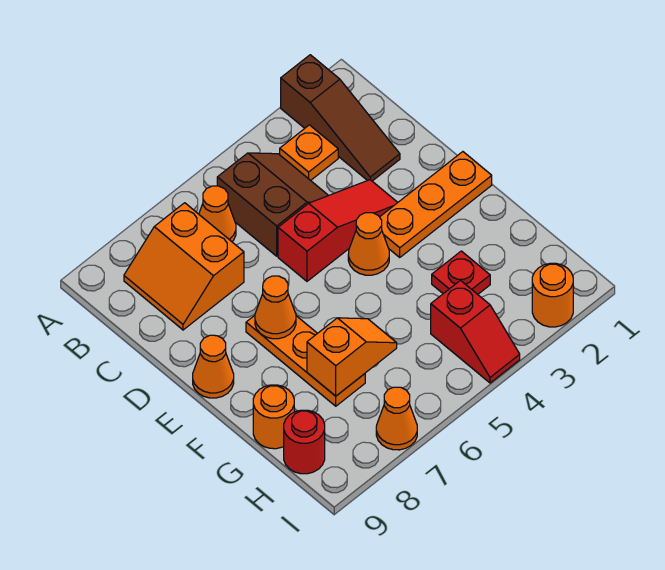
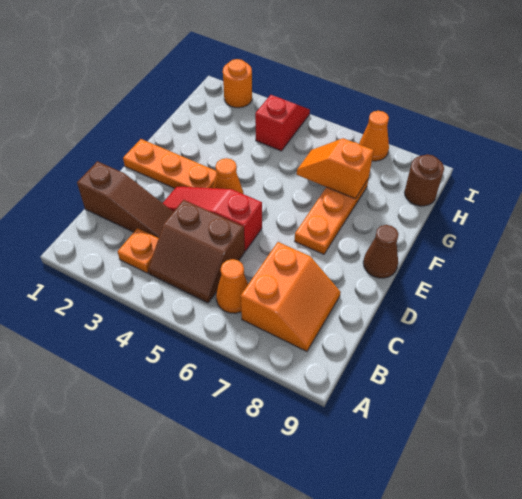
brown slope A2:C2 level 1 top A -> brown slope C1:C3 level 1 top 1
brown slope B4:C5 level 1 top 5 -> brown slope B4:C5 level 1 top C
orange cone E7 level 2 -> none
orange cone E9 level 1 -> brown cone E9 level 1
red plate G3 level 1 -> none
orange round brick G9 level 1 -> none
red round brick H9 level 1 -> brown round brick H9 level 1

